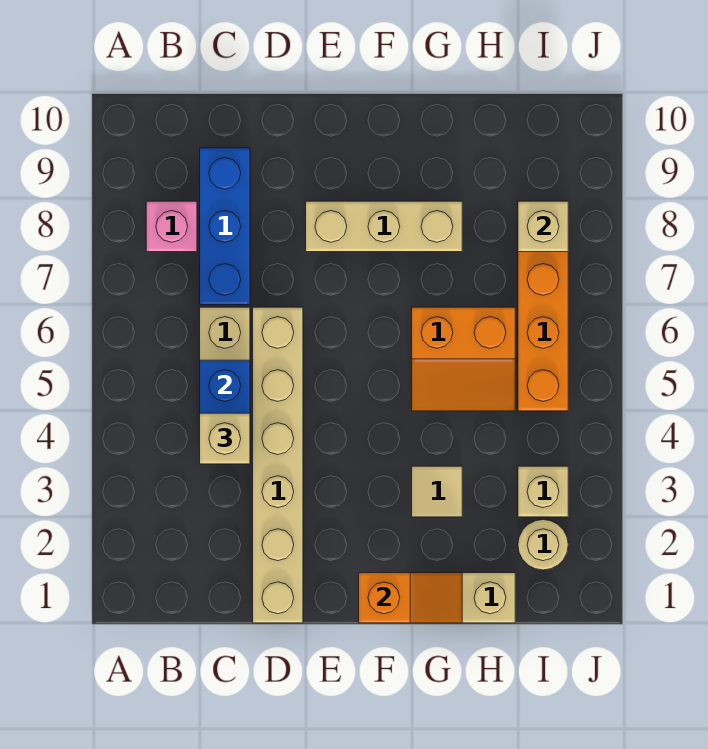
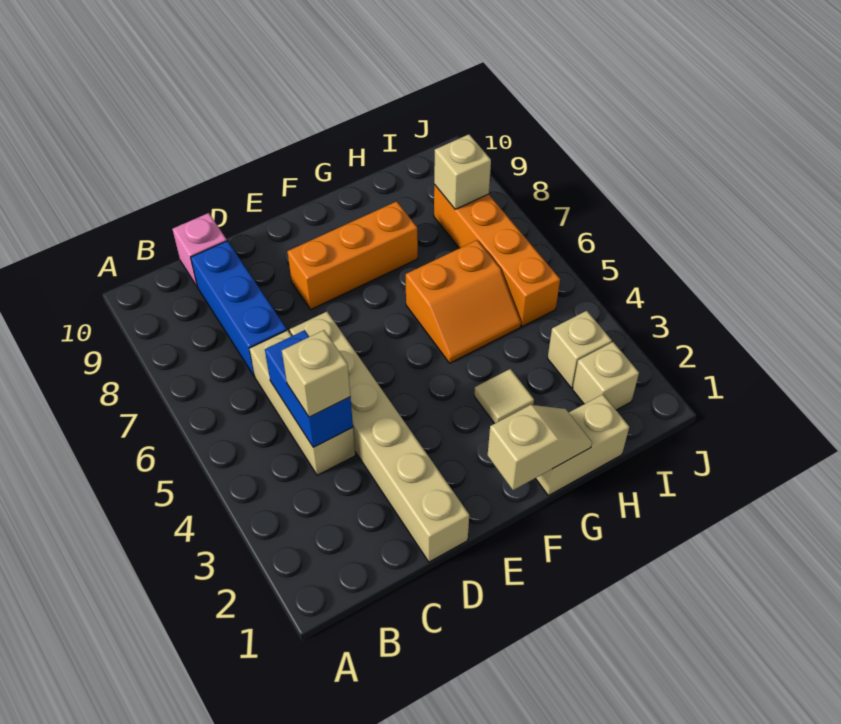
pink brick B8 level 1 -> pink brick C10 level 1
tan brick E8:G8 level 1 -> orange brick E8:G8 level 1
orange slope F1:G1 level 2 top F -> tan slope F1:G1 level 2 top F
tan round brick I2 level 1 -> tan brick I2 level 1

